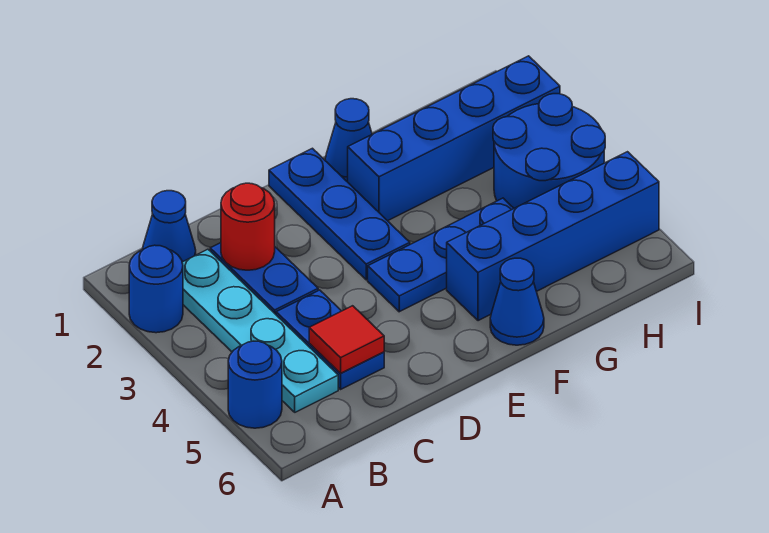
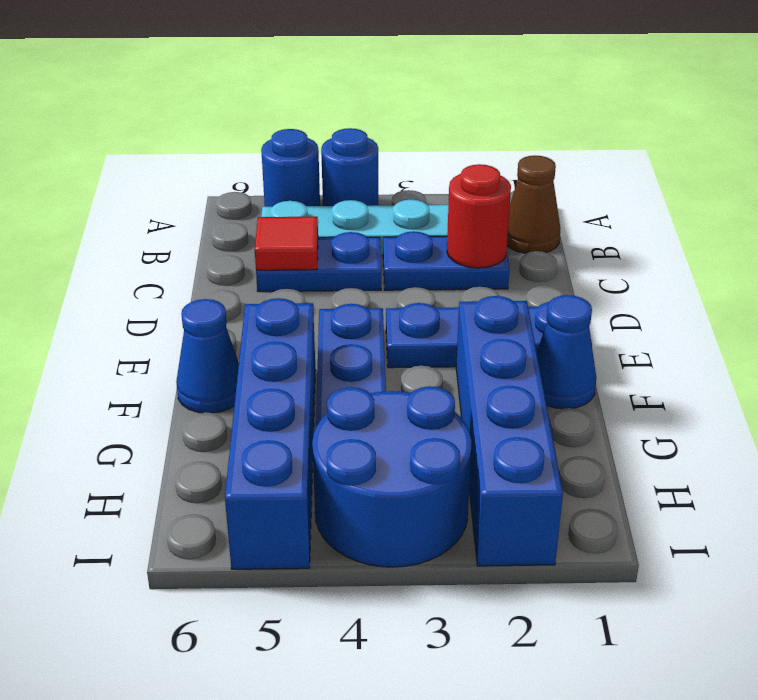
blue round brick A2 level 1 -> blue round brick A4 level 1
blue cone B1 level 1 -> brown cone B1 level 1

